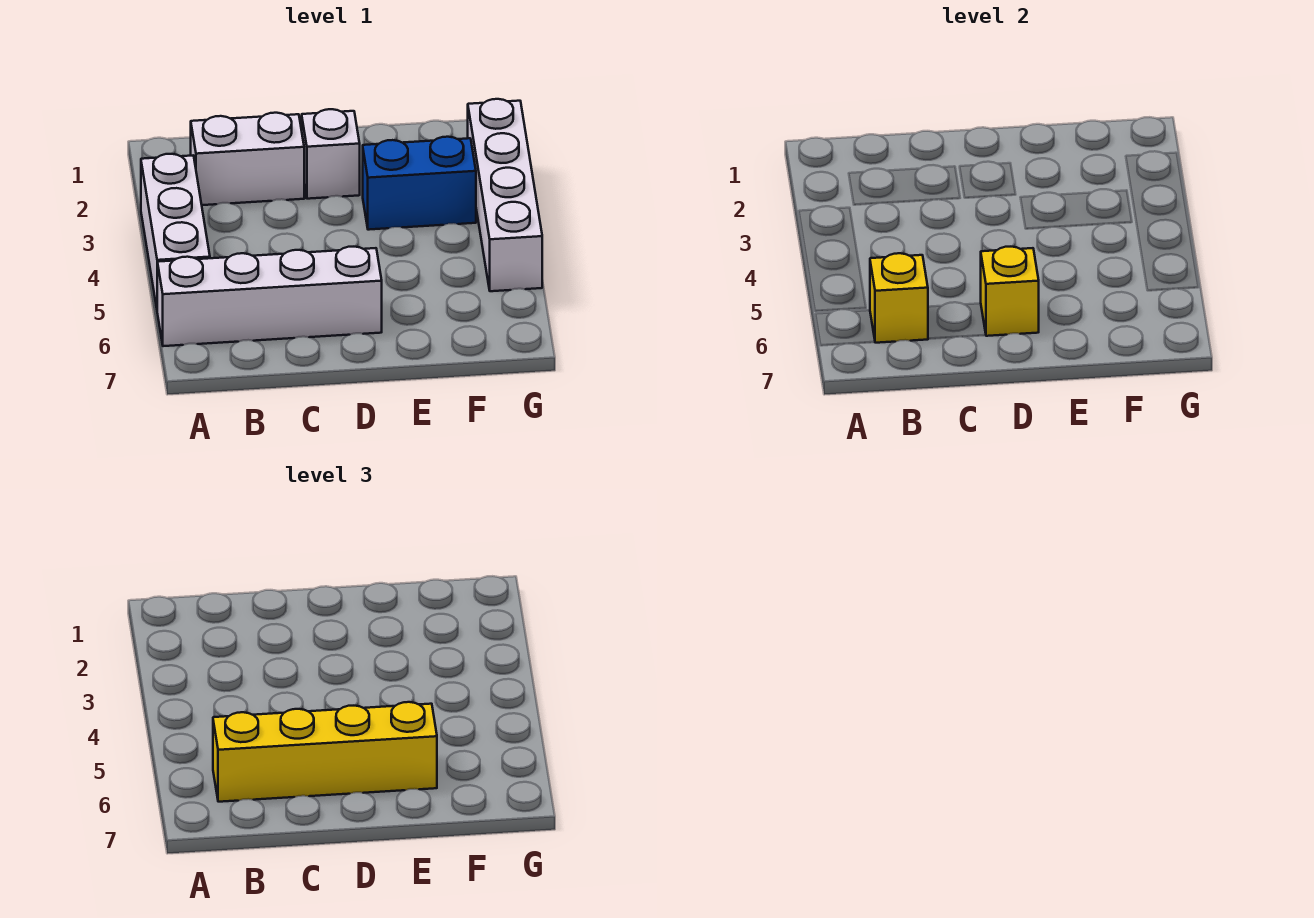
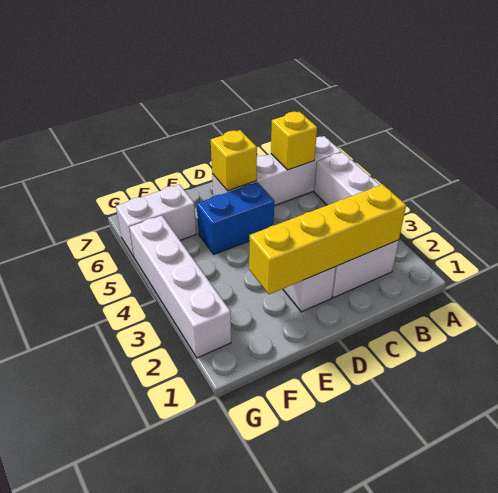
yellow brick B6:E6 level 3 -> yellow brick B2:E2 level 2
blue brick E3:F3 level 1 -> blue brick D5:E5 level 1
none -> white brick F6:G6 level 1

